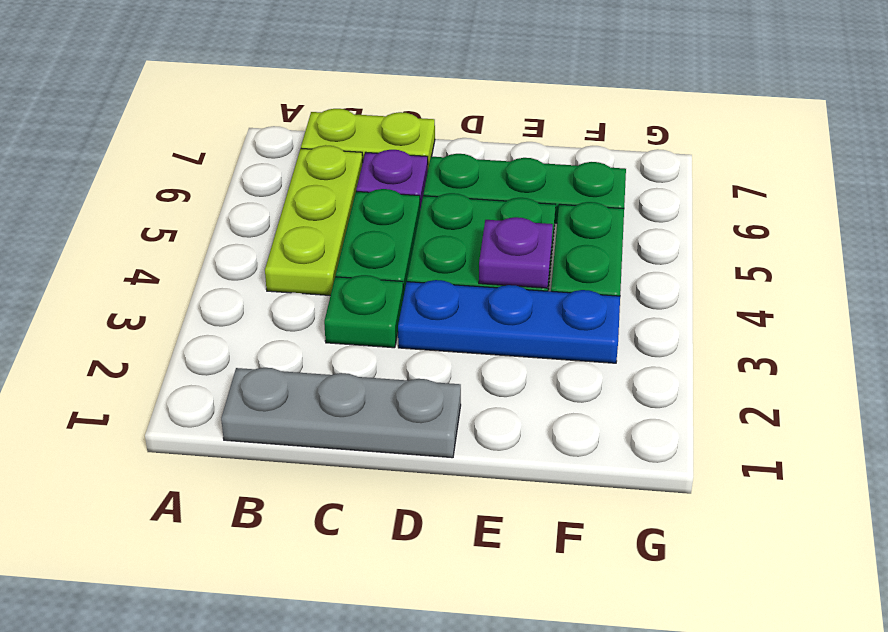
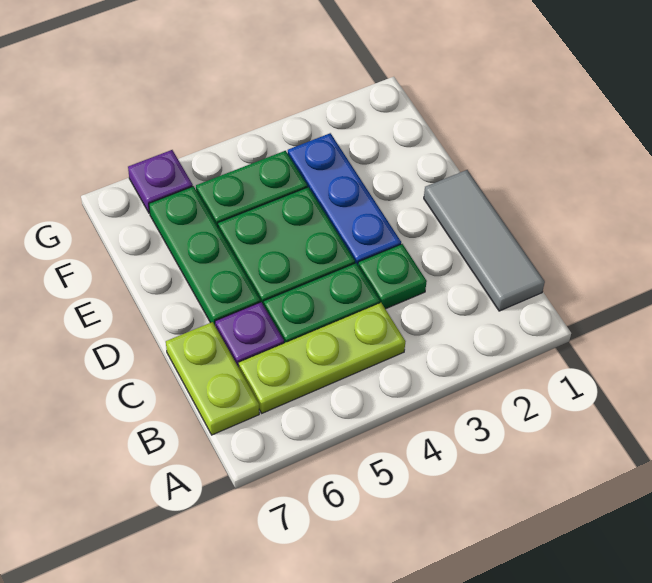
grey plate B1:D1 level 1 -> grey tile B1:D1 level 1
purple plate E4 level 2 -> purple plate G6 level 1

